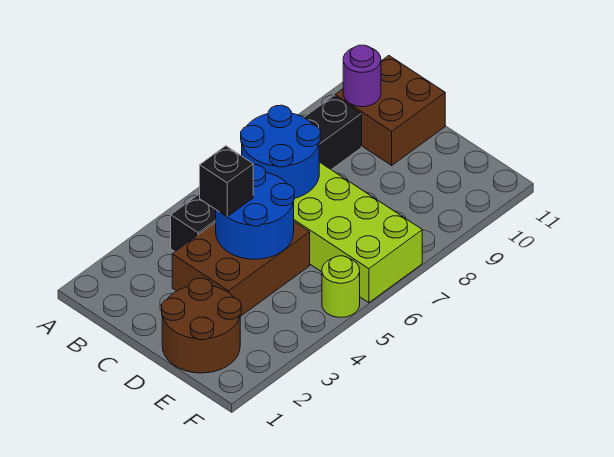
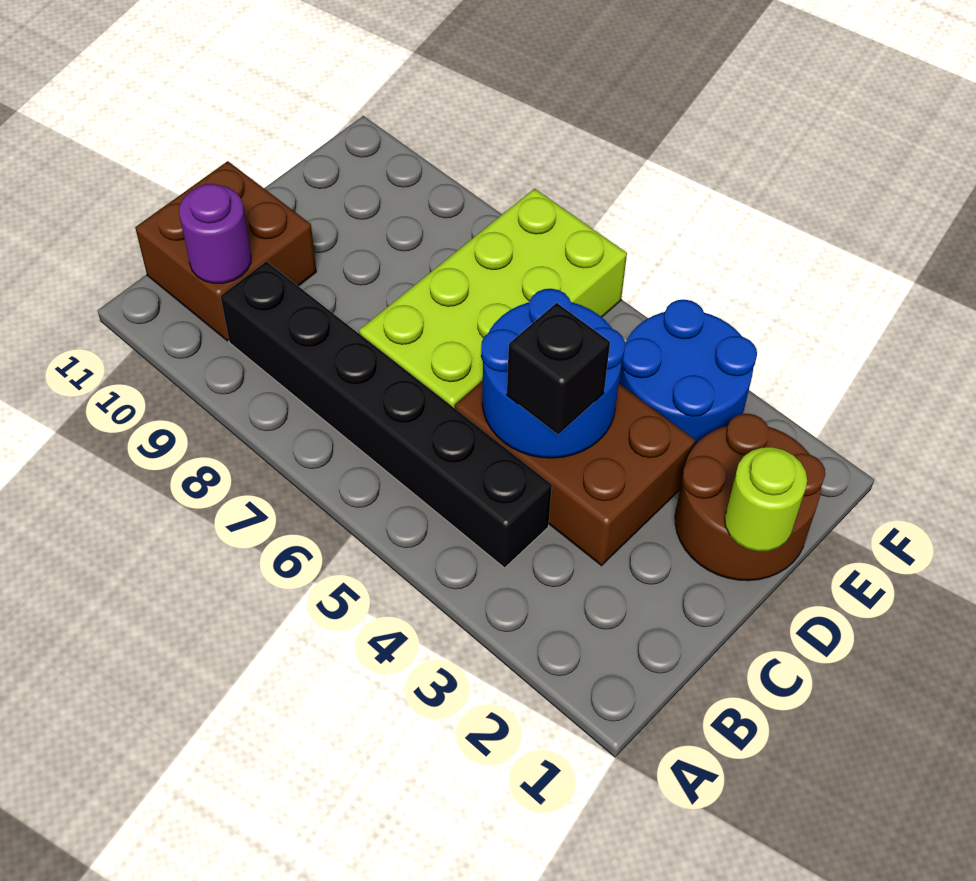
blue round brick B6:C7 level 2 -> blue round brick E3:F4 level 1
lime round brick F5 level 1 -> lime round brick D1 level 2

